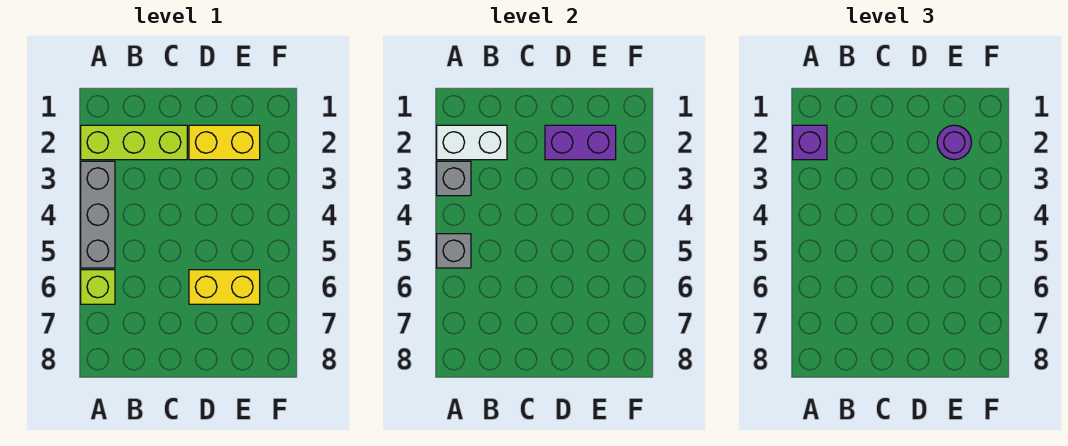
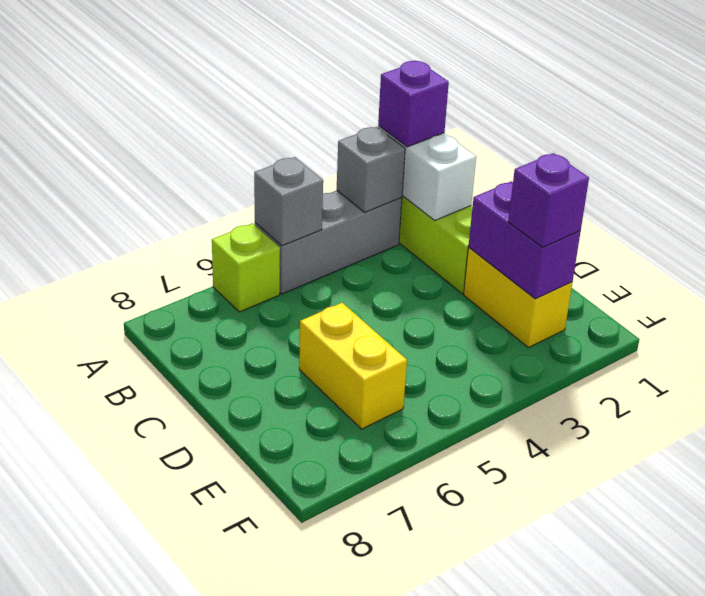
purple round brick E2 level 3 -> purple brick E2 level 3

